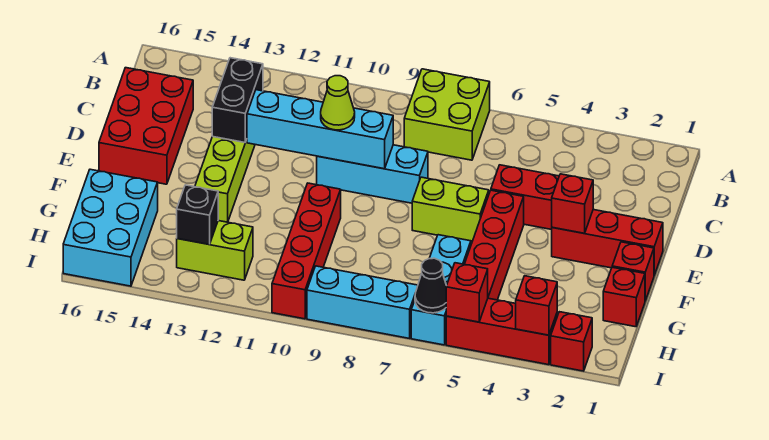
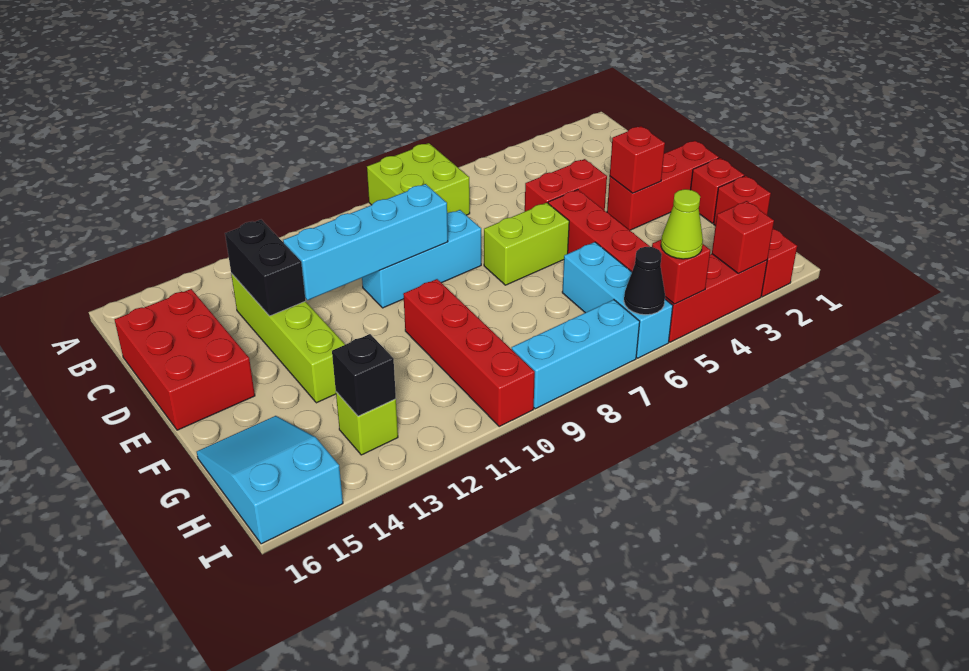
lime cone D10 level 3 -> lime cone I5 level 3
cyan brick G15:I16 level 1 -> cyan slope G15:I16 level 1 top I
lime brick H12:H13 level 1 -> lime brick H13 level 1

